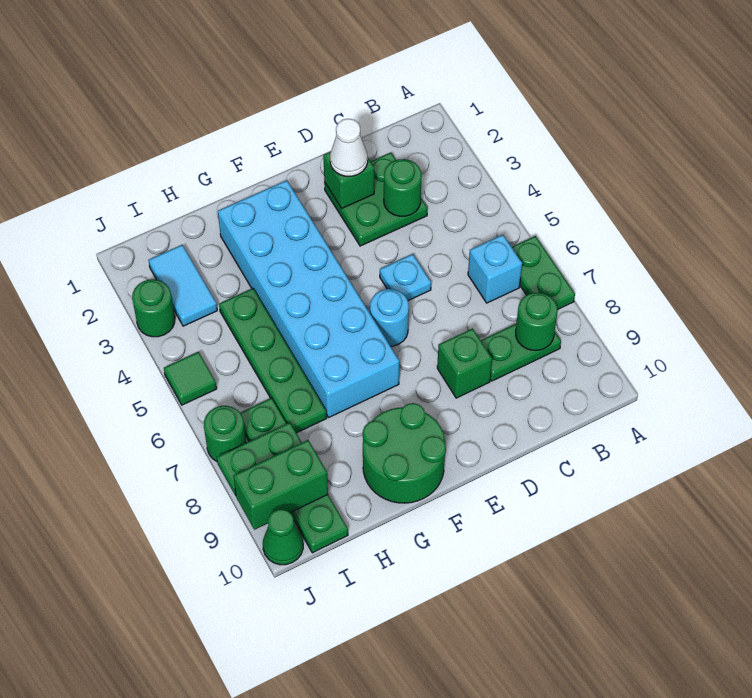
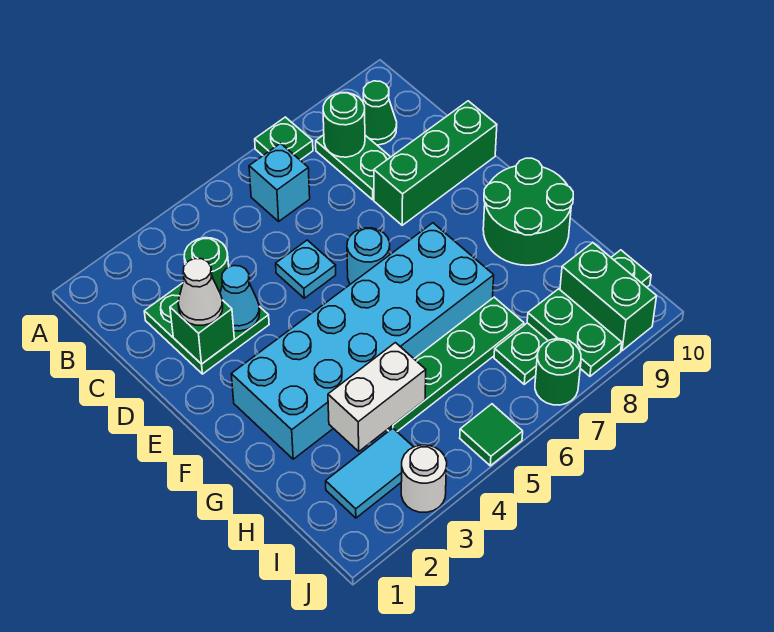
green plate A6:A7 level 1 -> green plate A7 level 1
none -> cyan cone D3 level 2
green brick D8 level 1 -> green brick D8:D10 level 1
none -> white brick H3:H4 level 2
green round brick J3 level 1 -> white round brick J3 level 1
green cone J10 level 1 -> green cone B9 level 1

